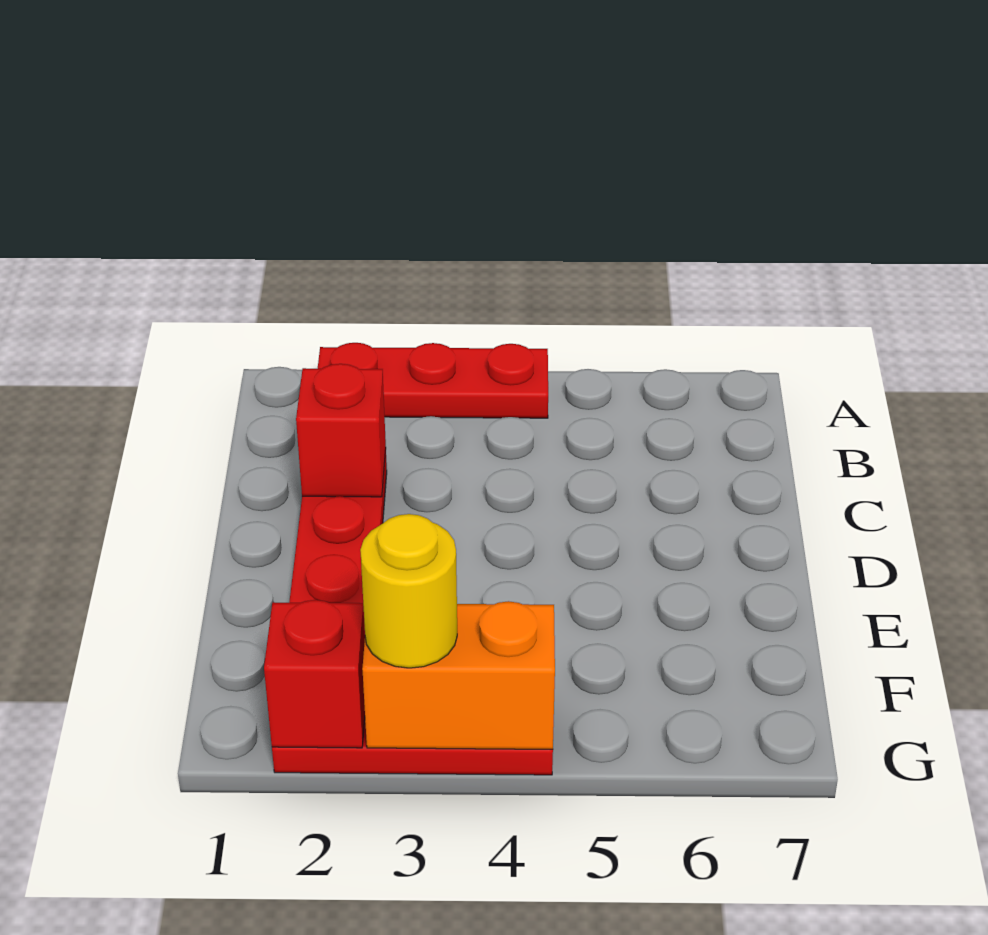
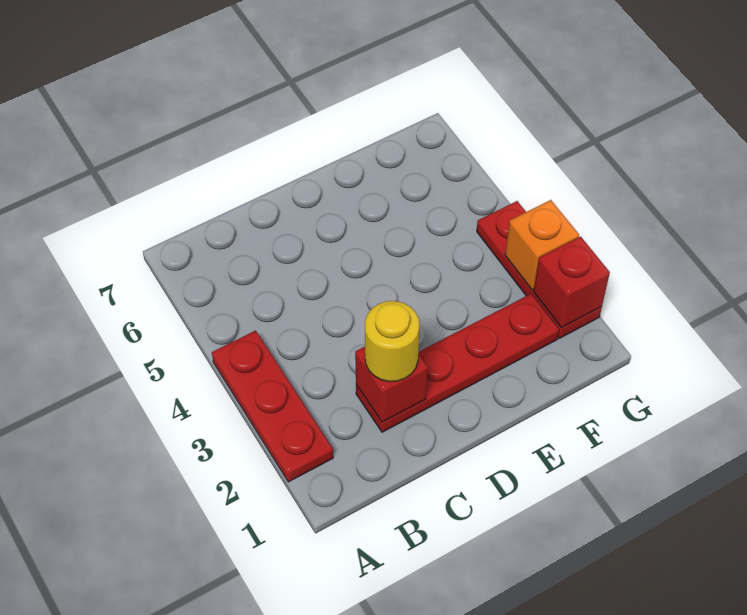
orange brick G3:G4 level 2 -> orange brick G3 level 2
yellow round brick G3 level 3 -> yellow round brick C2 level 3

